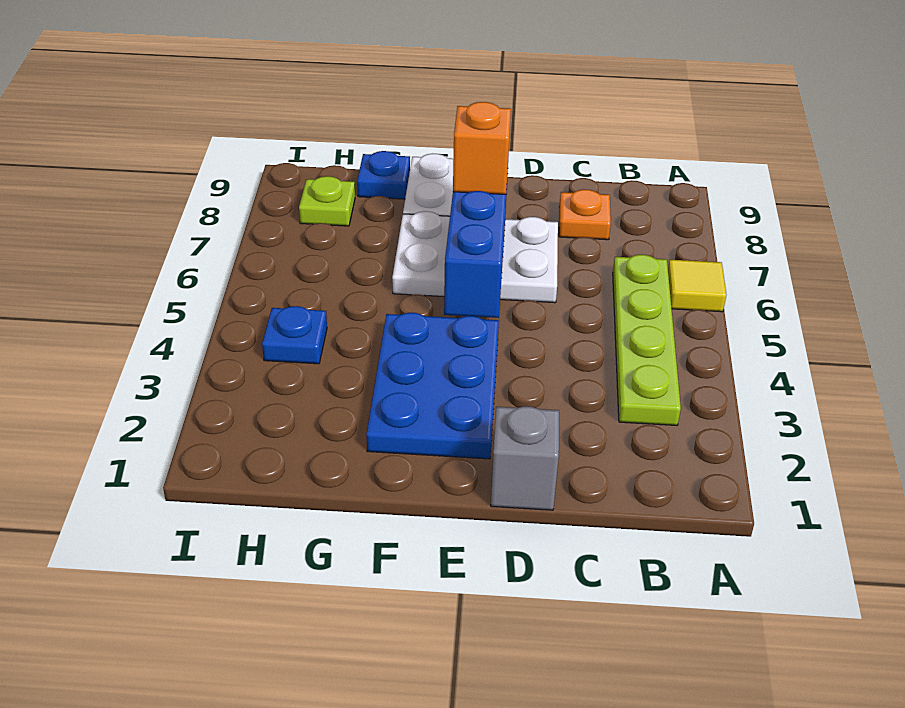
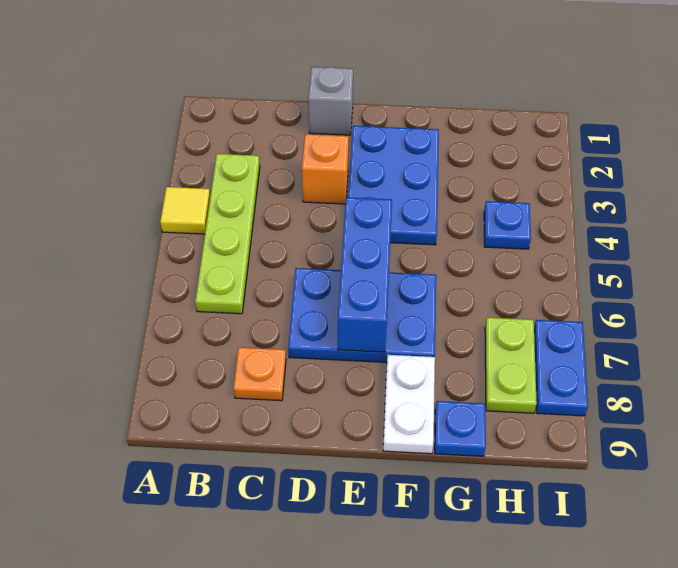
yellow tile A6 level 1 -> yellow tile A4 level 1
white plate D6:F7 level 1 -> blue plate D6:F7 level 1
orange brick E7 level 3 -> orange brick D3 level 1
lime plate H8 level 1 -> lime plate H7:H8 level 1
none -> blue plate I7:I8 level 1

